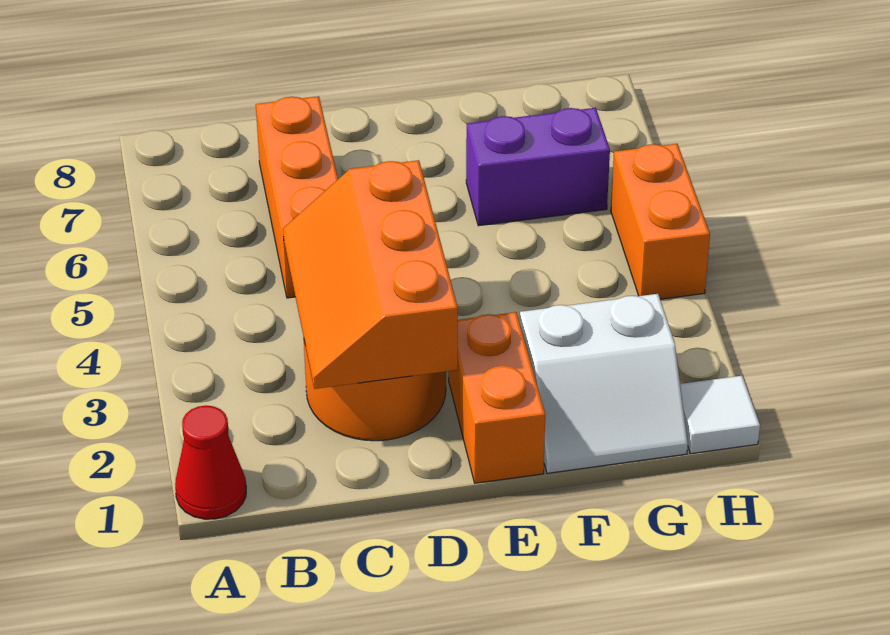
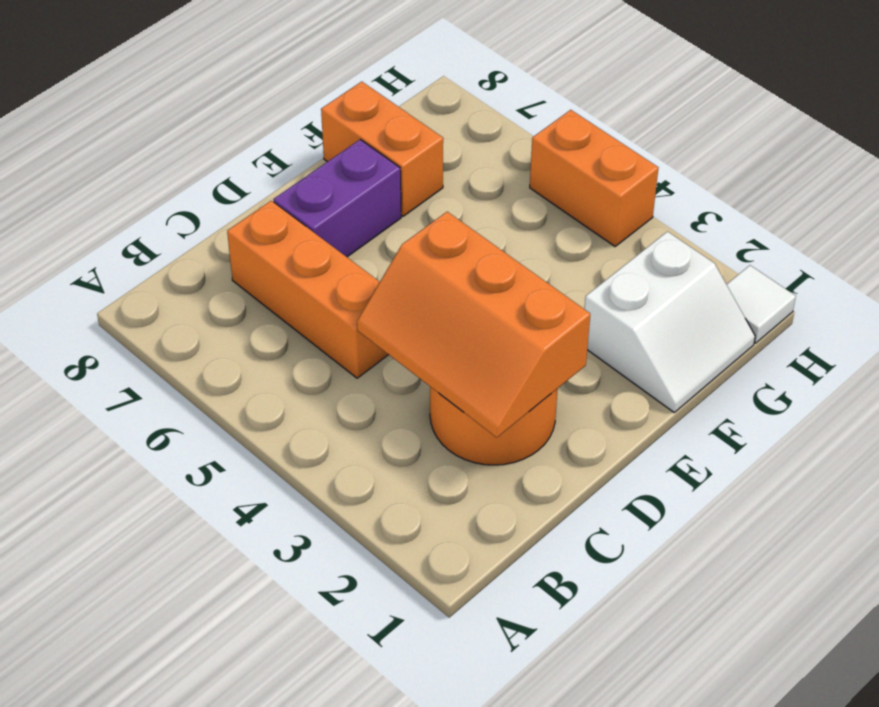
red cone A1 level 1 -> none
orange brick E1:E2 level 1 -> orange brick F7:F8 level 1
purple brick F6:G6 level 1 -> purple brick D7:E7 level 1

